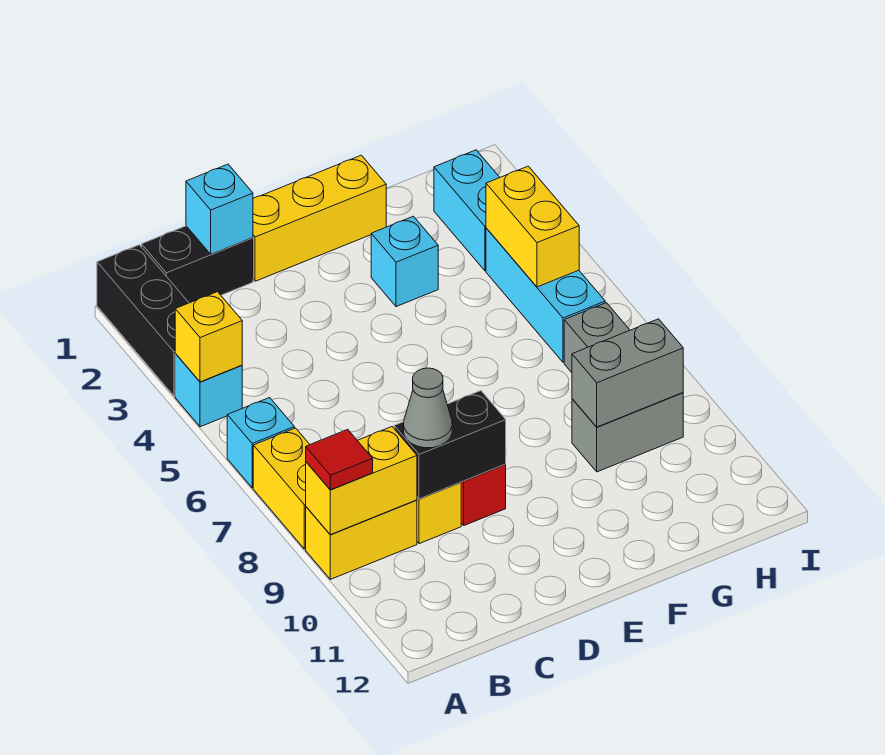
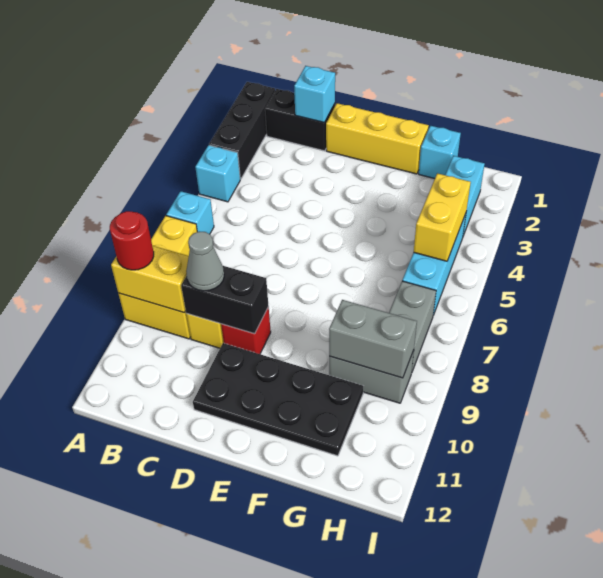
yellow brick A4 level 2 -> none
red tile A9 level 3 -> red round brick A9 level 3
none -> black plate D10:G11 level 1
cyan brick F3 level 1 -> cyan brick G1 level 1

